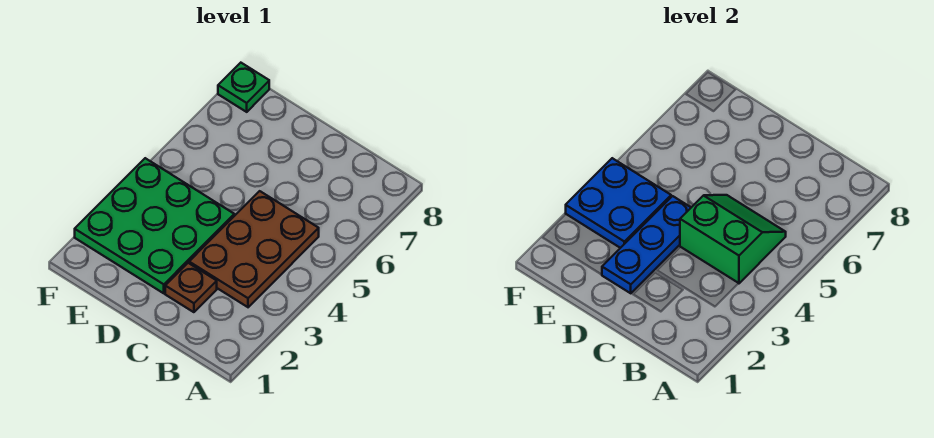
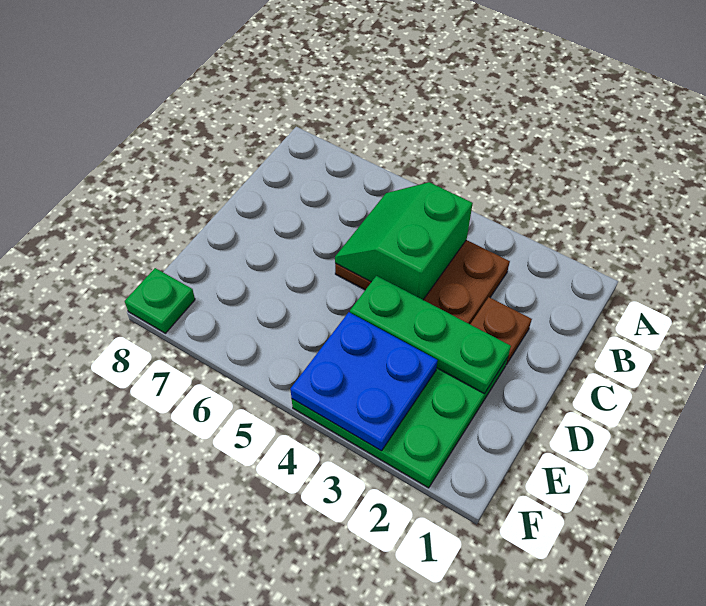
blue plate D2:D4 level 2 -> green plate D2:D4 level 2

